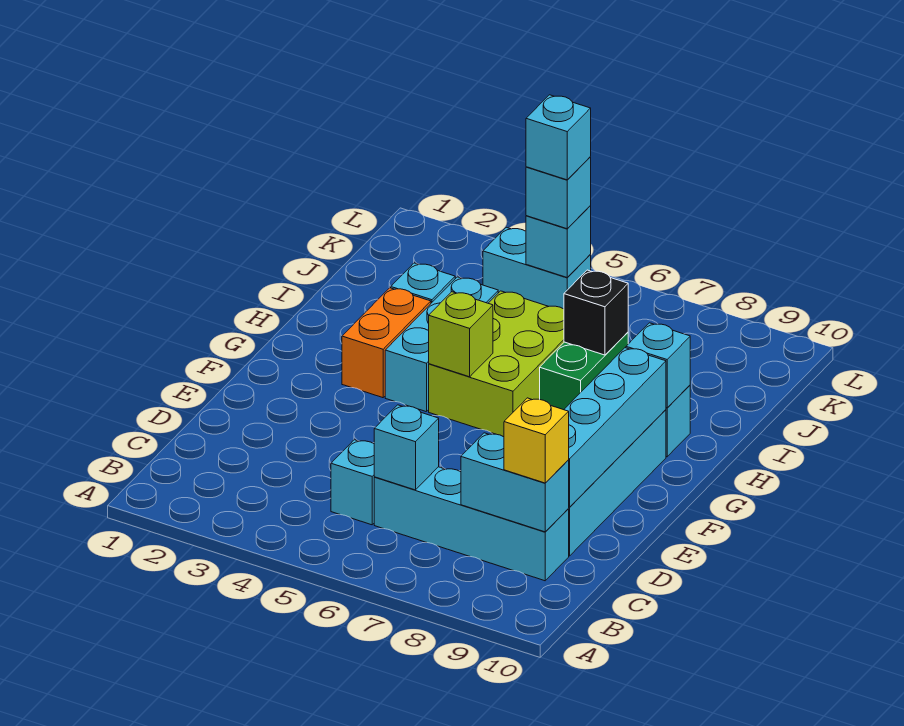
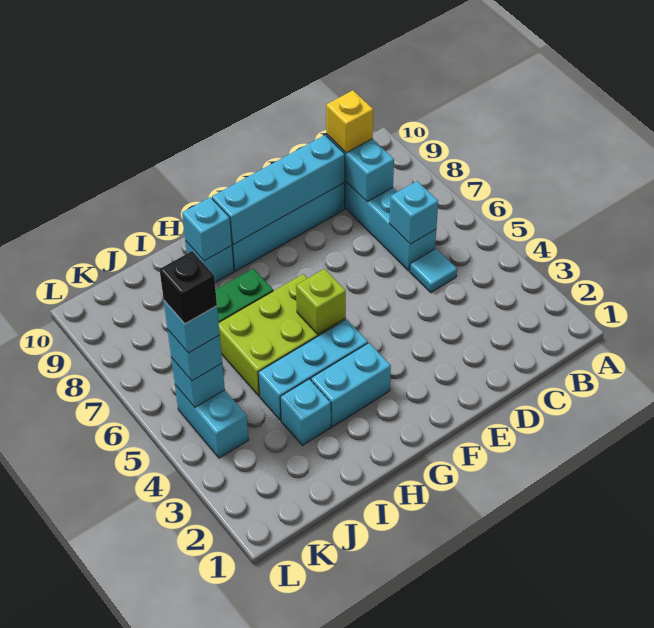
cyan brick C5 level 1 -> cyan tile C5 level 1
orange brick G3:H3 level 1 -> cyan brick G3:H3 level 1
black brick I7 level 2 -> black brick K5 level 5

